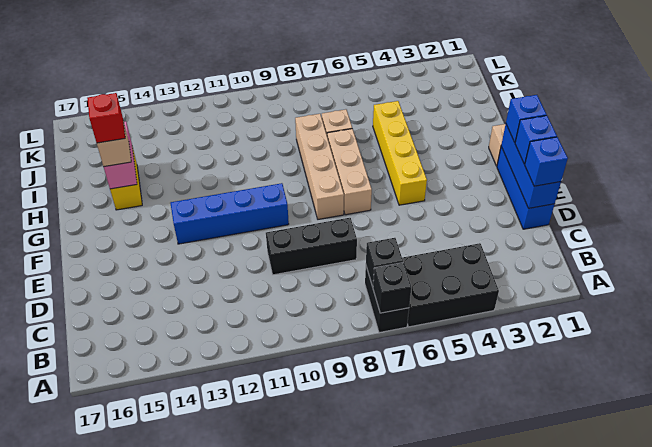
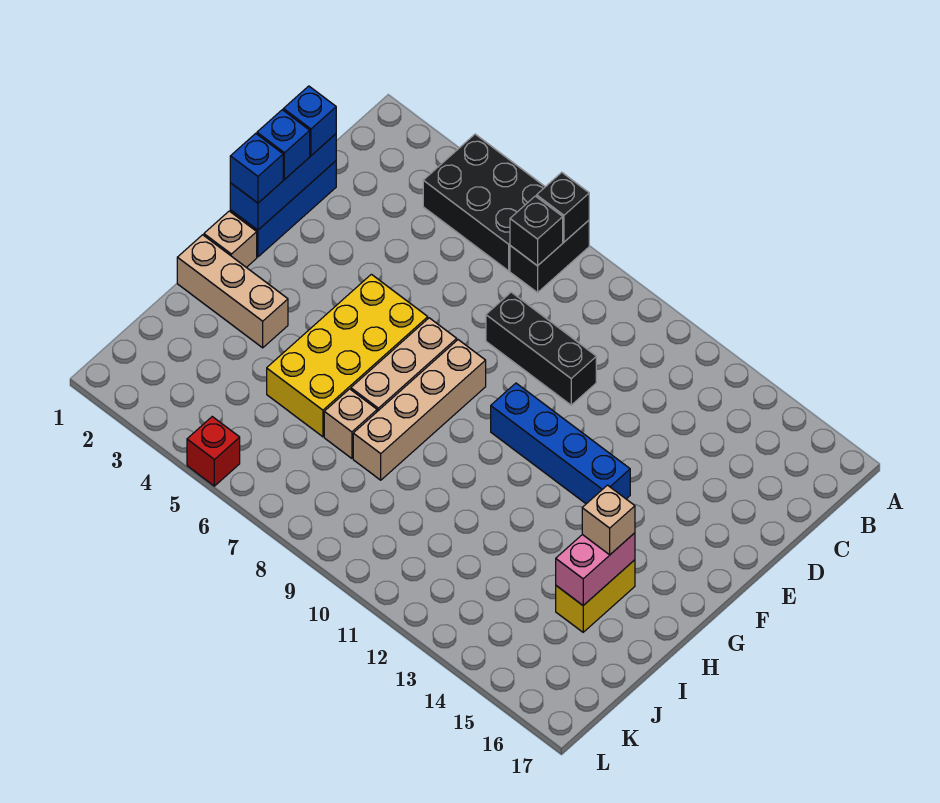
yellow brick F5:I5 level 1 -> yellow brick F5:I6 level 1
none -> tan brick H1:H3 level 1
red brick H15 level 4 -> red brick L5 level 1

